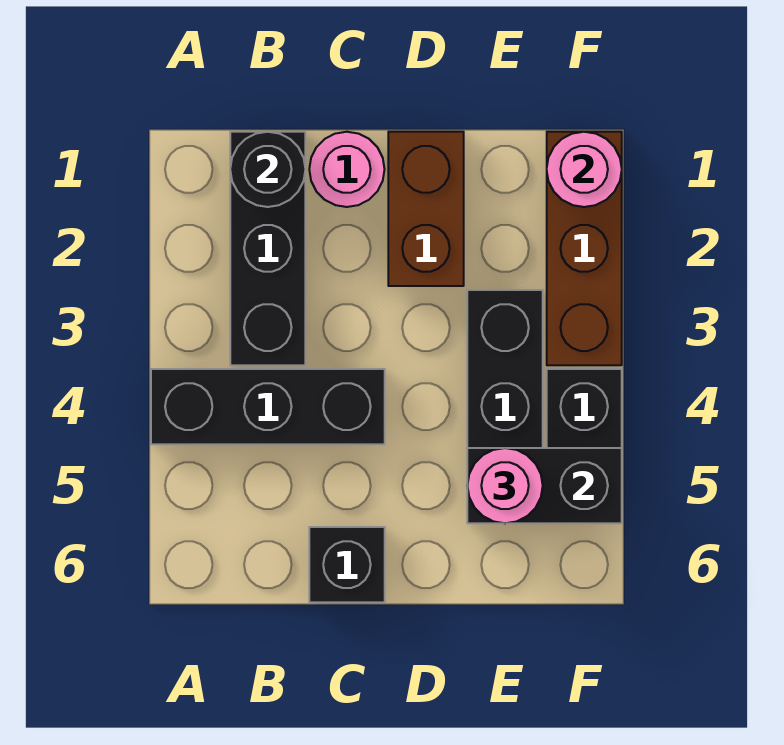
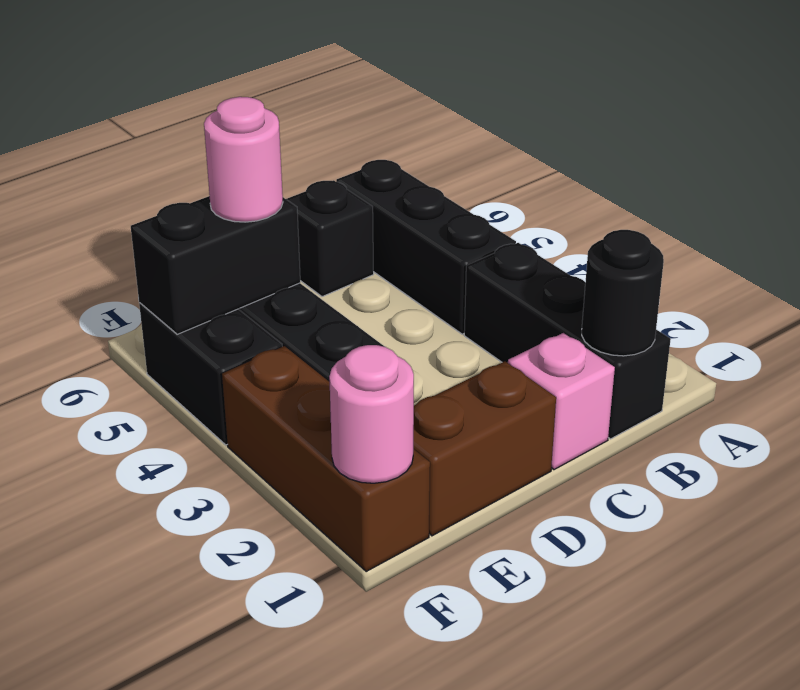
black brick A4:C4 level 1 -> black brick B4:B6 level 1
pink round brick C1 level 1 -> pink brick C1 level 1
brown brick D1:D2 level 1 -> brown brick D1:E1 level 1

